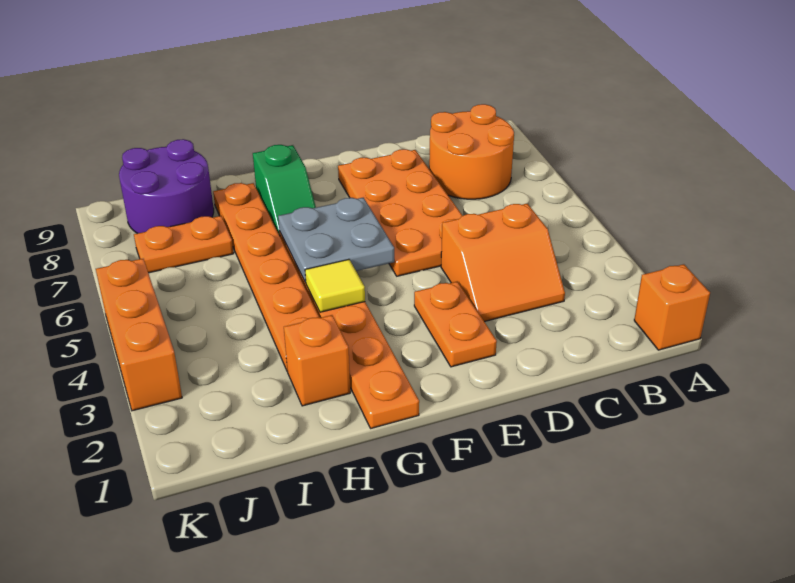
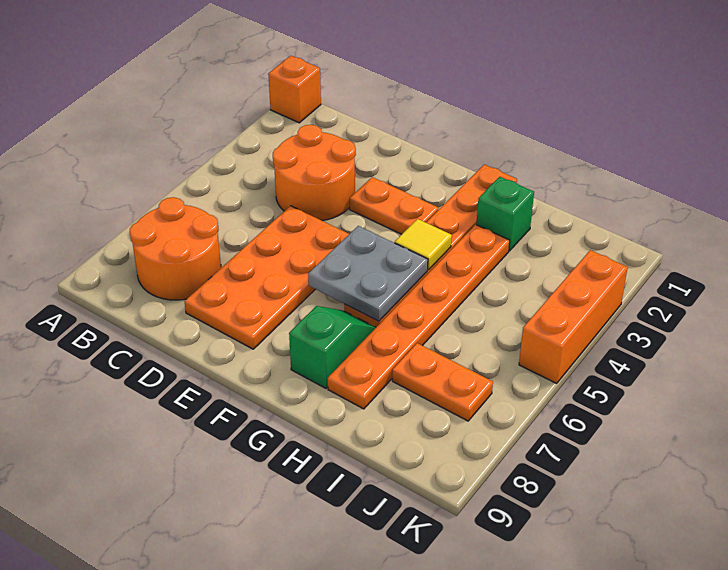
orange slope C3:D4 level 1 top 4 -> orange round brick C3:D4 level 1
orange plate E2:E3 level 1 -> orange plate E3:F3 level 1
orange brick H2 level 1 -> green brick H2 level 1
purple round brick I8:J9 level 1 -> none

